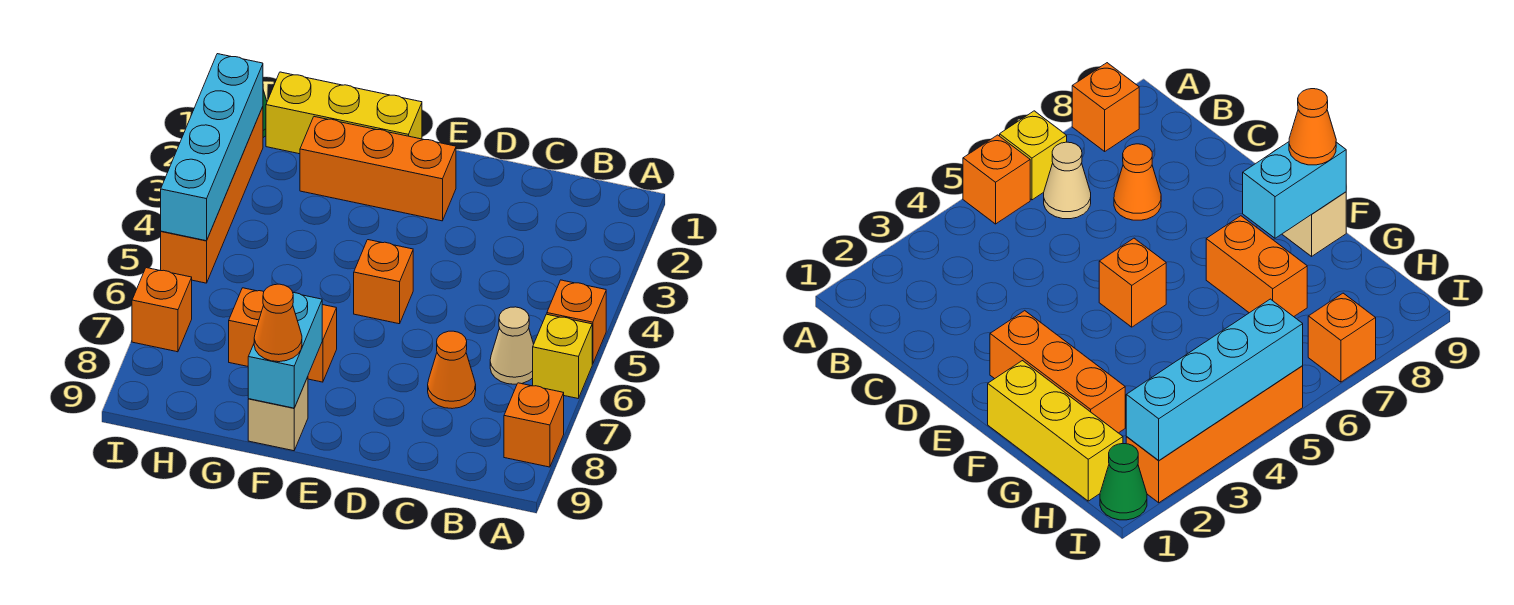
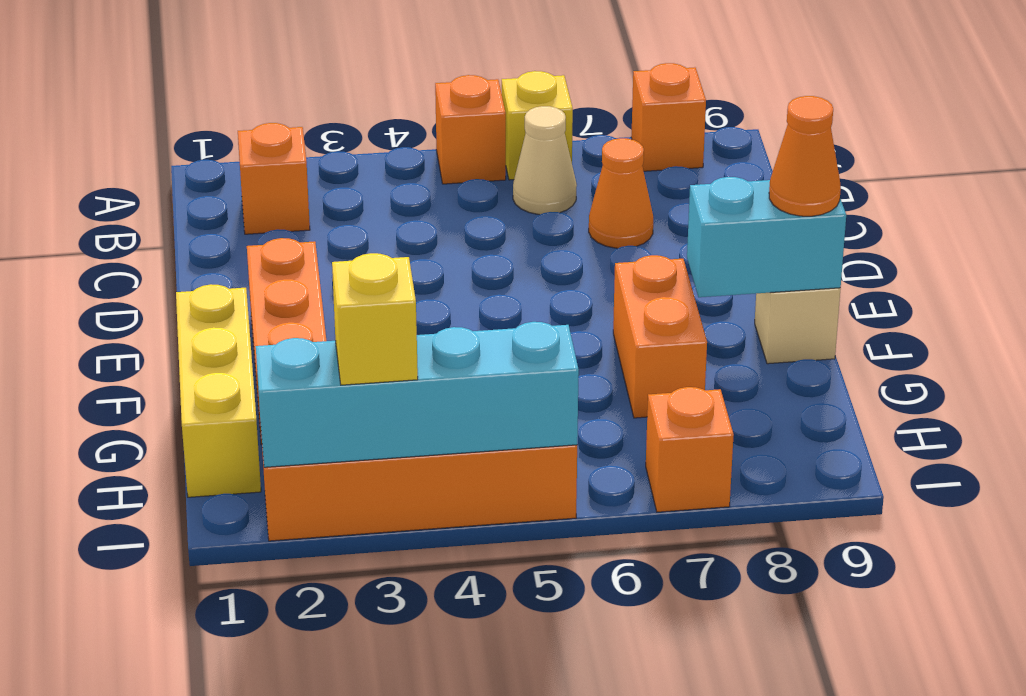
orange brick E5 level 1 -> orange brick B2 level 1
green cone I1 level 1 -> none
none -> yellow brick I3 level 3

